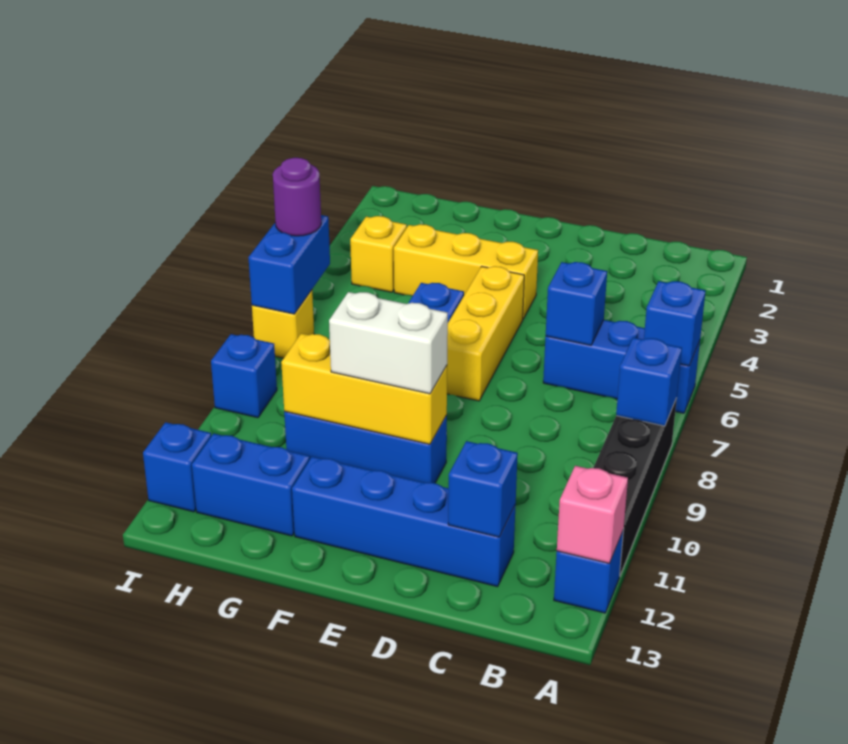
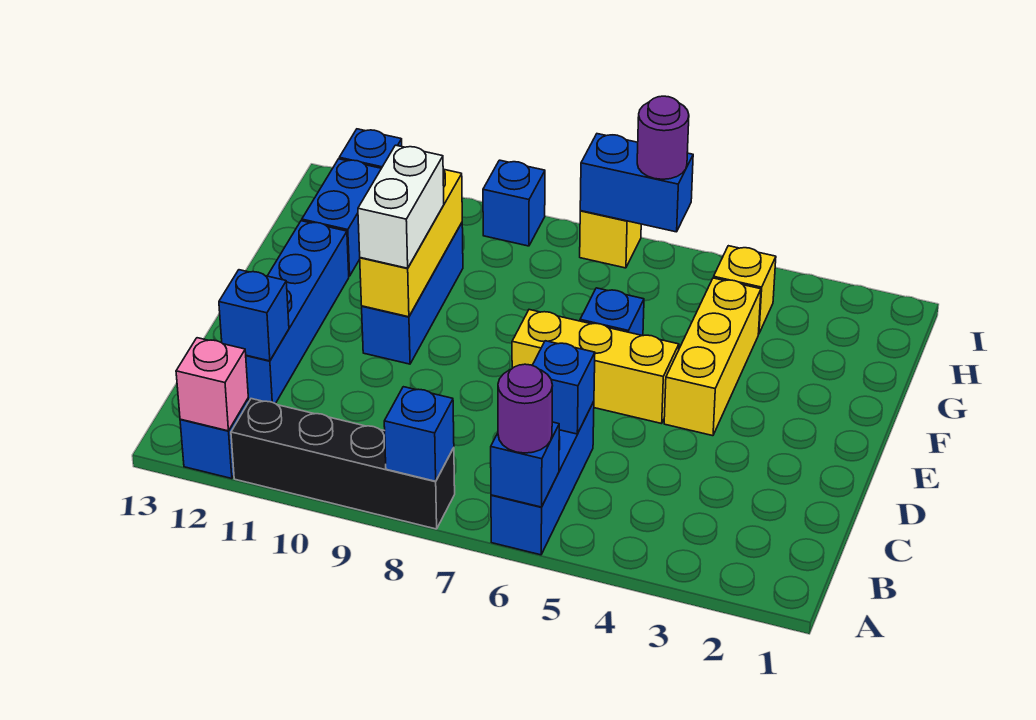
none -> purple round brick A6 level 3

